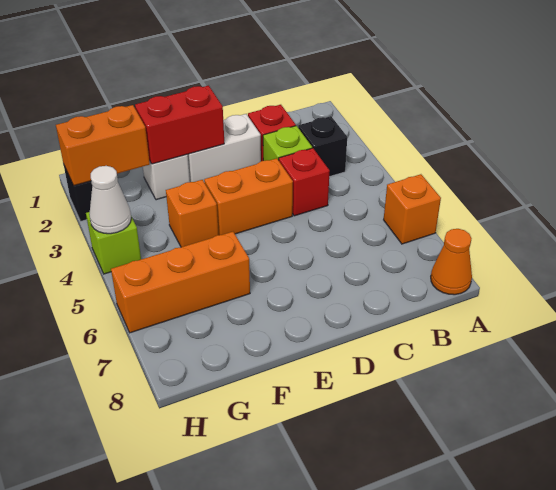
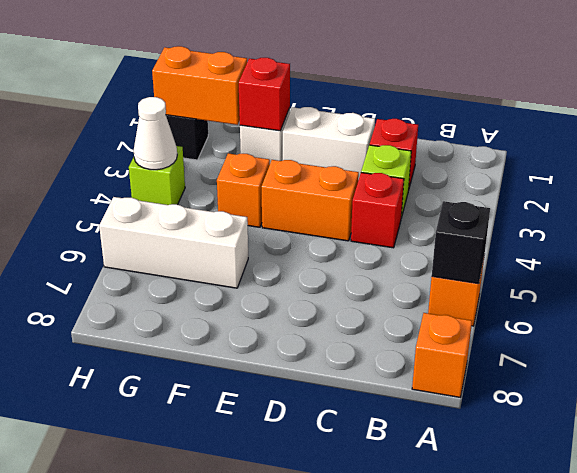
orange cone A8 level 1 -> orange brick A8 level 1
black brick B3 level 1 -> black brick A6 level 2
red brick E2:F2 level 2 -> red brick F2 level 2
orange brick F6:H6 level 1 -> white brick F6:H6 level 1

